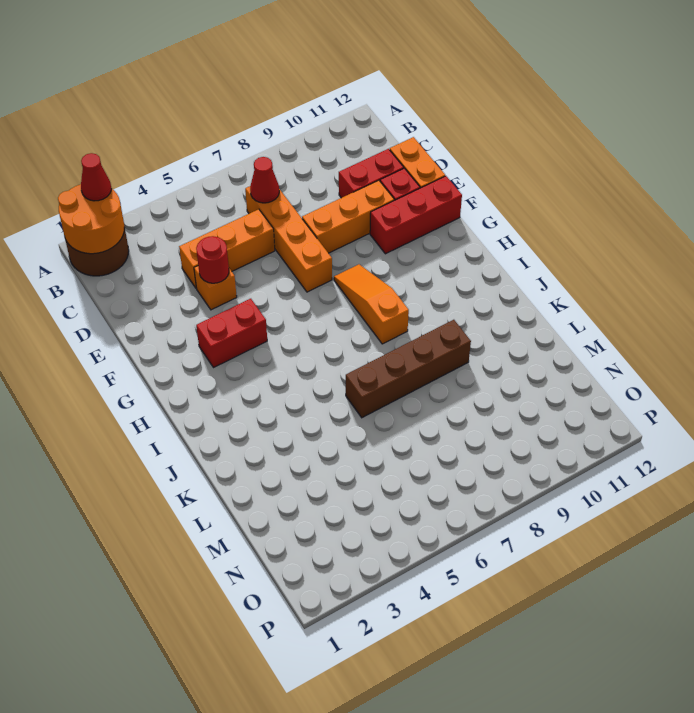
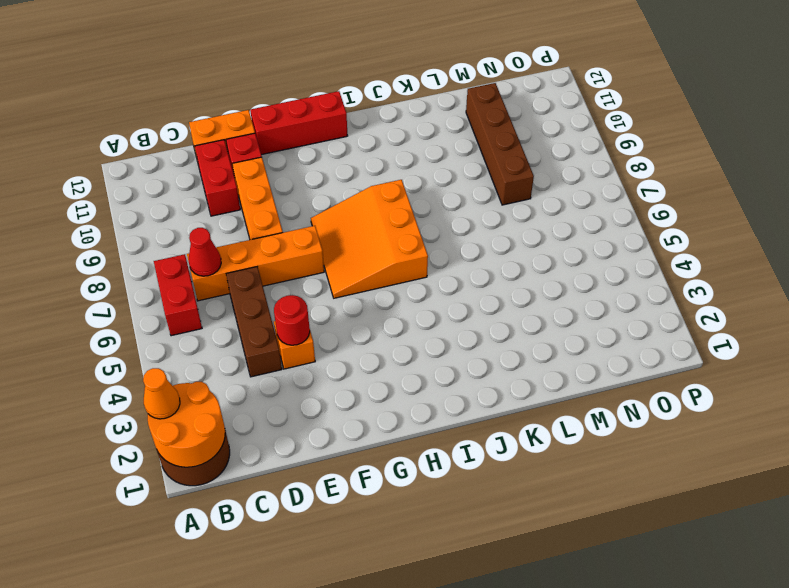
red cone A2 level 3 -> orange cone A2 level 3
orange brick D4:D6 level 1 -> brown brick D4:D6 level 1
red brick F10:F12 level 1 -> red brick F12:H12 level 1
red brick G3:G4 level 1 -> red brick B6:B7 level 1
orange slope G8:I8 level 1 top I -> orange slope G6:I8 level 1 top I
brown brick K6:K9 level 1 -> brown brick M8:M11 level 1

